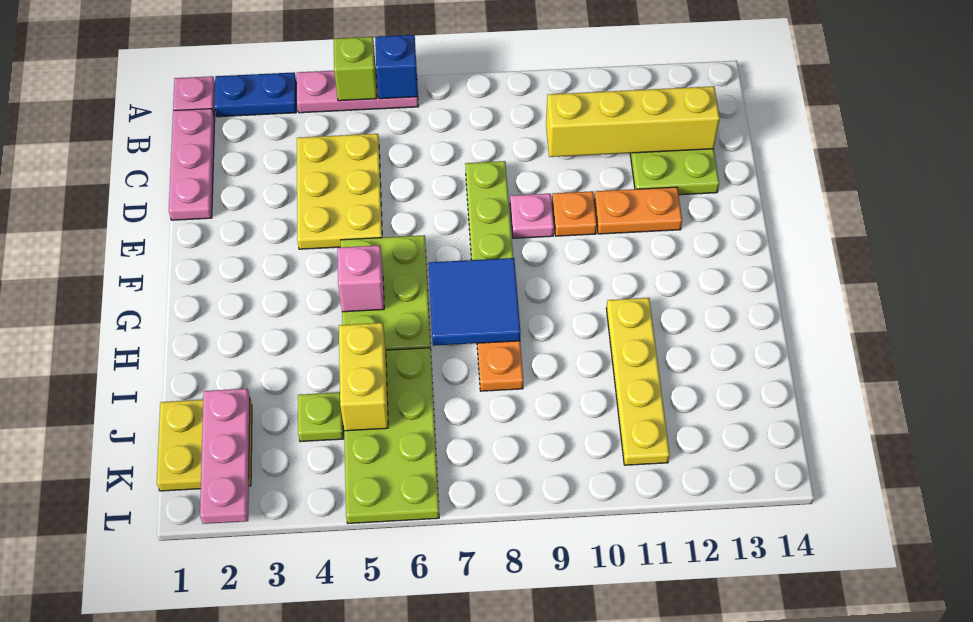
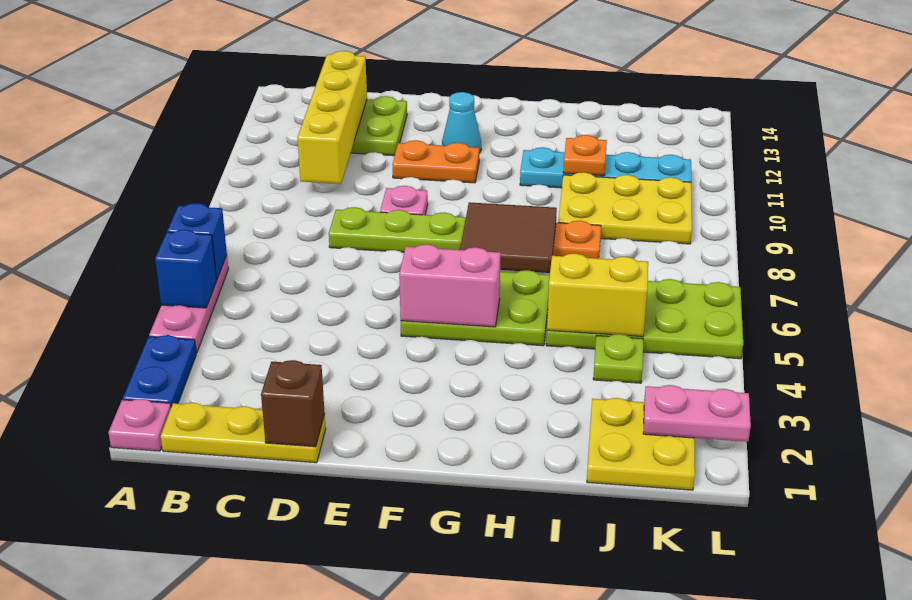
lime brick A5 level 2 -> blue brick A5 level 2
pink plate B1:D1 level 1 -> yellow plate B1:D1 level 1
yellow plate C4:E5 level 1 -> yellow plate I9:K10 level 1
none -> brown brick D1 level 2
orange plate E10 level 1 -> orange plate I11 level 2
orange plate E11:E12 level 1 -> orange plate E11:F11 level 1
none -> cyan cone F12 level 1
pink brick G5 level 2 -> pink brick F5:G5 level 2
blue tile G7:H8 level 2 -> brown tile G7:H8 level 2
yellow plate H11:K11 level 1 -> cyan plate H11:K11 level 1
pink plate J2:L2 level 2 -> pink plate K2:L2 level 2

